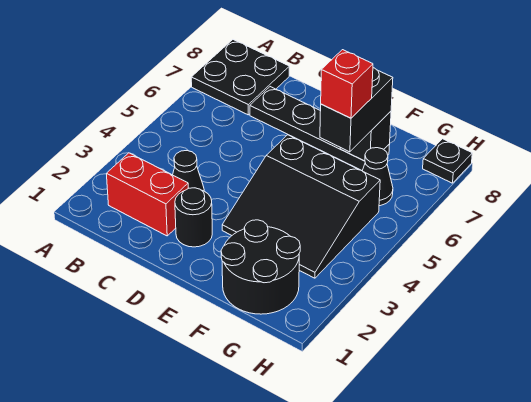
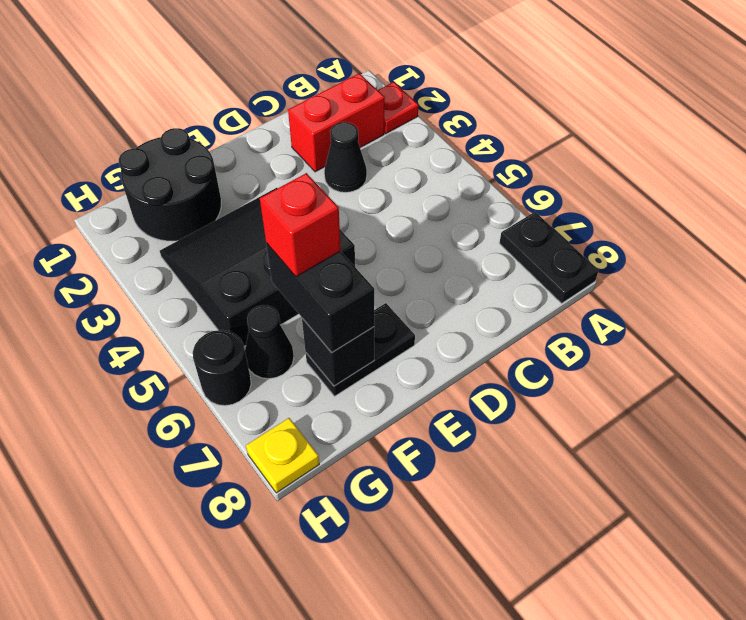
none -> red plate A2 level 1
black plate A7:B8 level 1 -> black plate A7:A8 level 1
black plate C7:F7 level 1 -> black plate E7:F7 level 1
black round brick D2 level 1 -> black round brick H6 level 1
black plate H8 level 1 -> yellow plate H8 level 1

